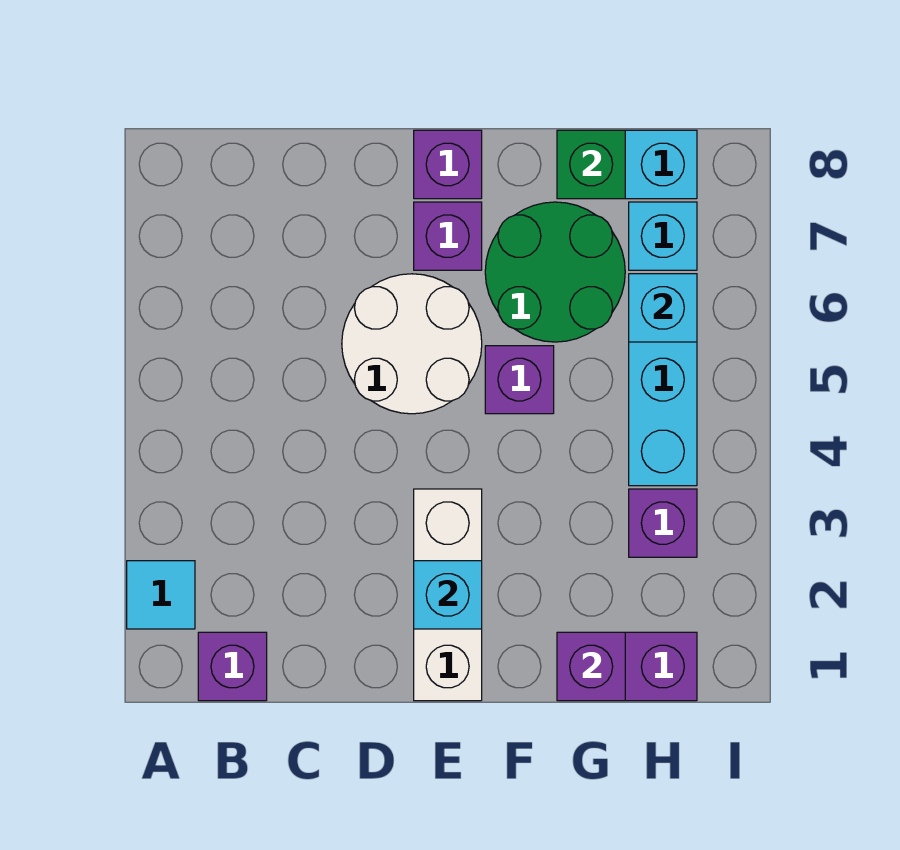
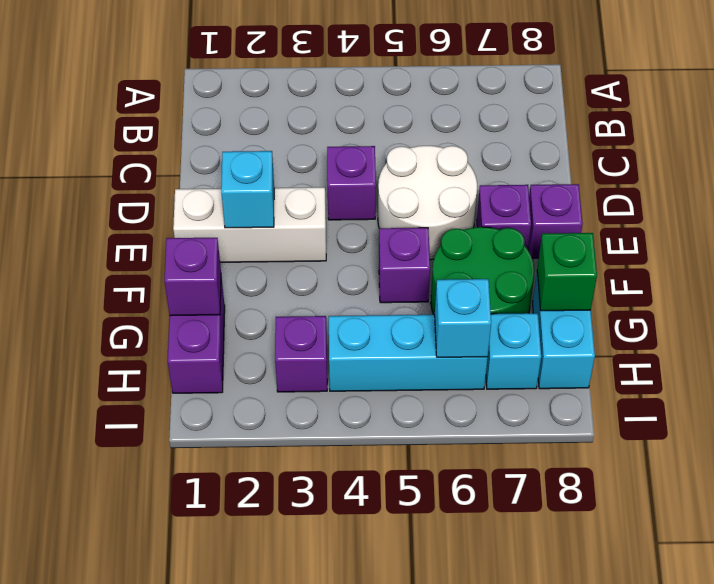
cyan tile A2 level 1 -> none
purple brick B1 level 1 -> purple brick D4 level 1

